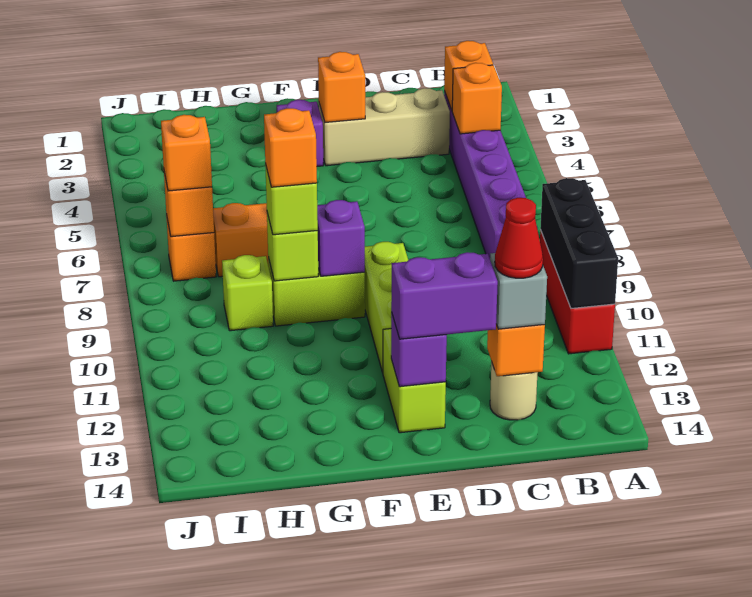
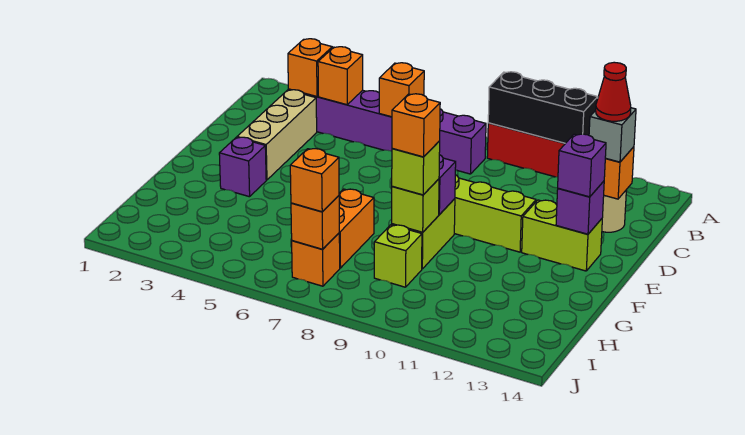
purple brick D13:E13 level 3 -> purple brick E13 level 3
orange brick E3 level 2 -> orange brick B6 level 2

